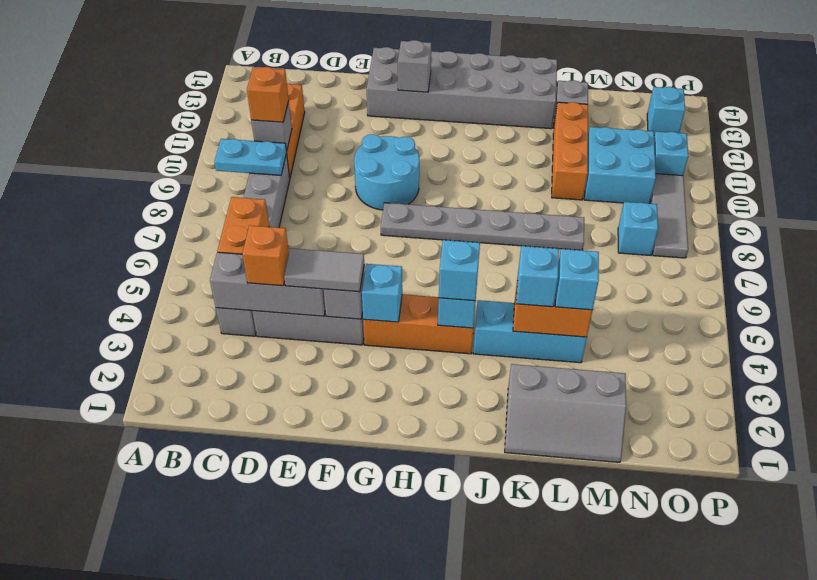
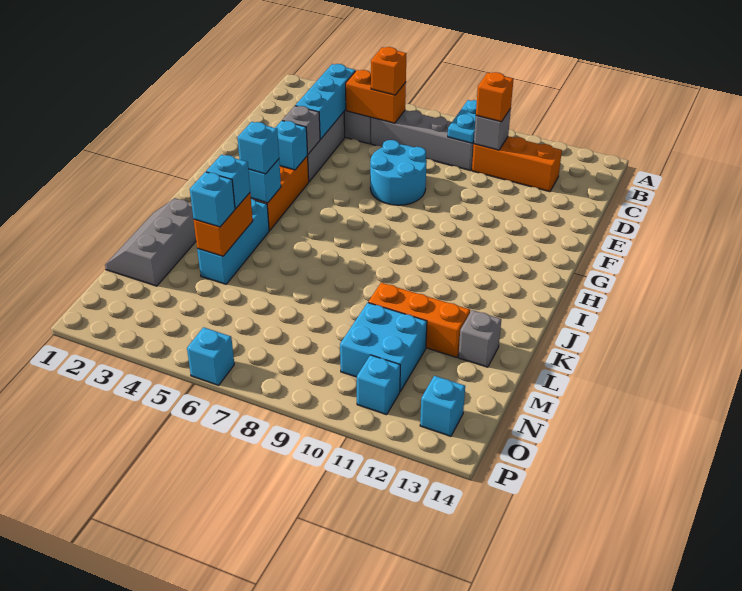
grey brick C4:E4 level 2 -> cyan brick C4:E4 level 2
orange brick D4 level 3 -> orange brick C6 level 3
grey tile E4:F4 level 3 -> none
cyan round brick F9:G10 level 1 -> cyan round brick E7:F8 level 1
grey brick F13:K14 level 1 -> none
grey plate G8:L8 level 1 -> none
grey brick G13 level 2 -> none
cyan brick N8 level 1 -> cyan brick P6 level 1
grey tile O8:O10 level 1 -> none

